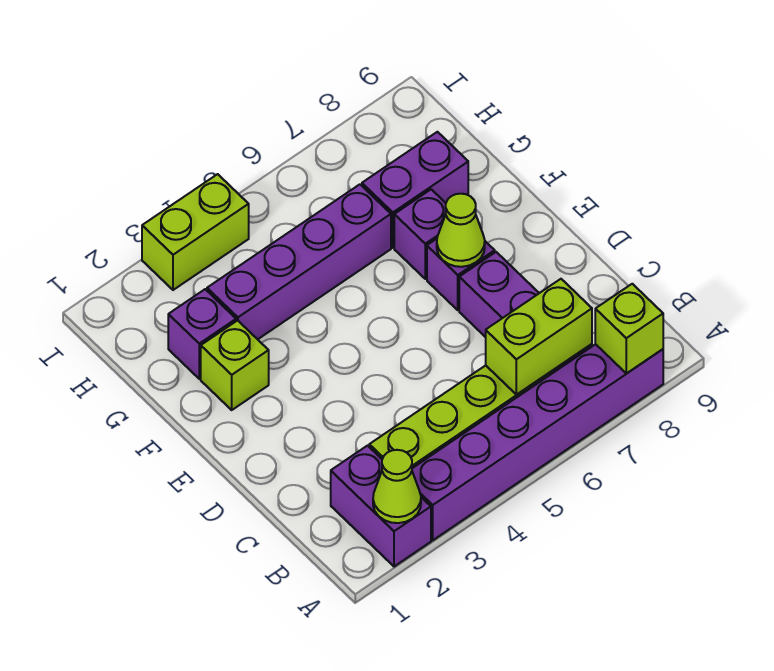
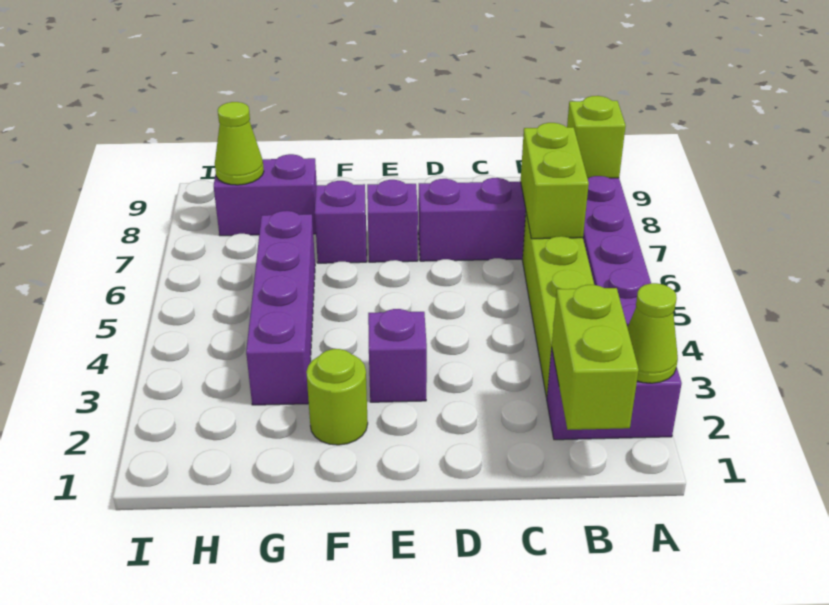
lime cone E7 level 2 -> lime cone H8 level 2
lime brick F2 level 1 -> lime round brick F2 level 1
purple brick G2 level 1 -> purple brick E3 level 1
purple brick G7:G8 level 1 -> purple brick G8:H8 level 1
lime brick I3:I4 level 1 -> lime brick B1:B2 level 2

